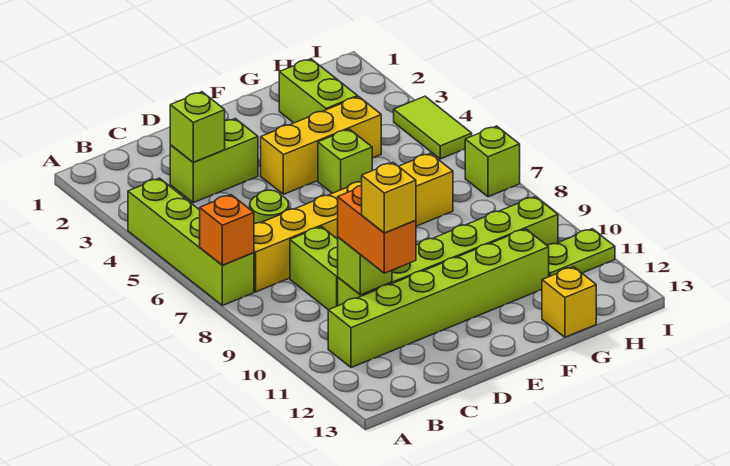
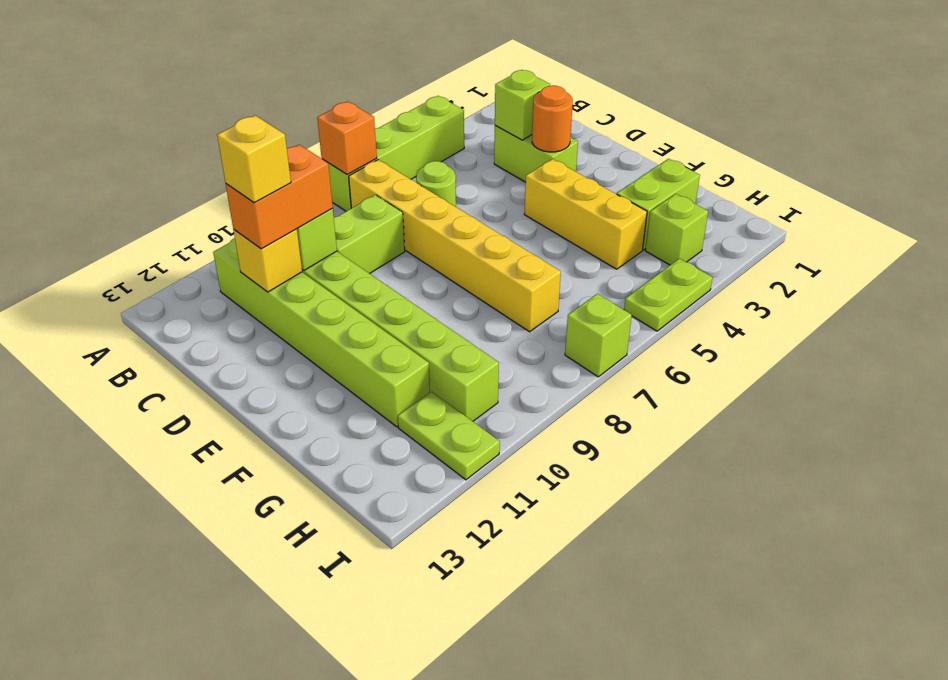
none -> orange round brick D3 level 2
lime brick F5 level 1 -> lime brick H3 level 1
yellow brick G13 level 1 -> yellow brick C11 level 2
lime tile I4:I5 level 1 -> lime plate I4:I5 level 1

